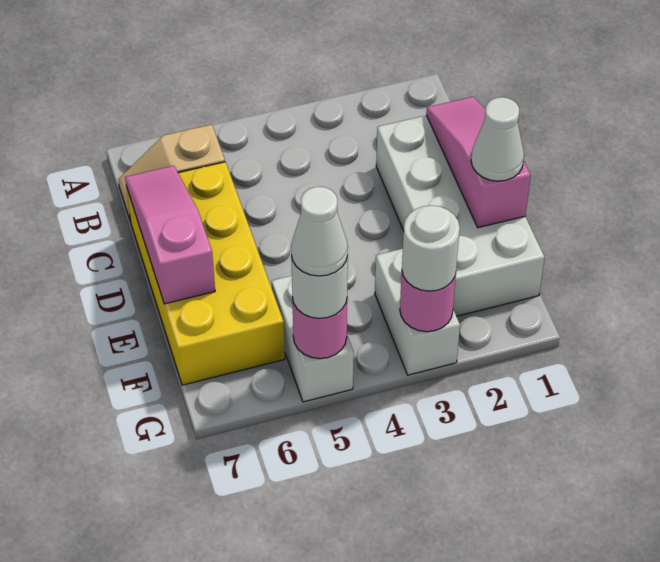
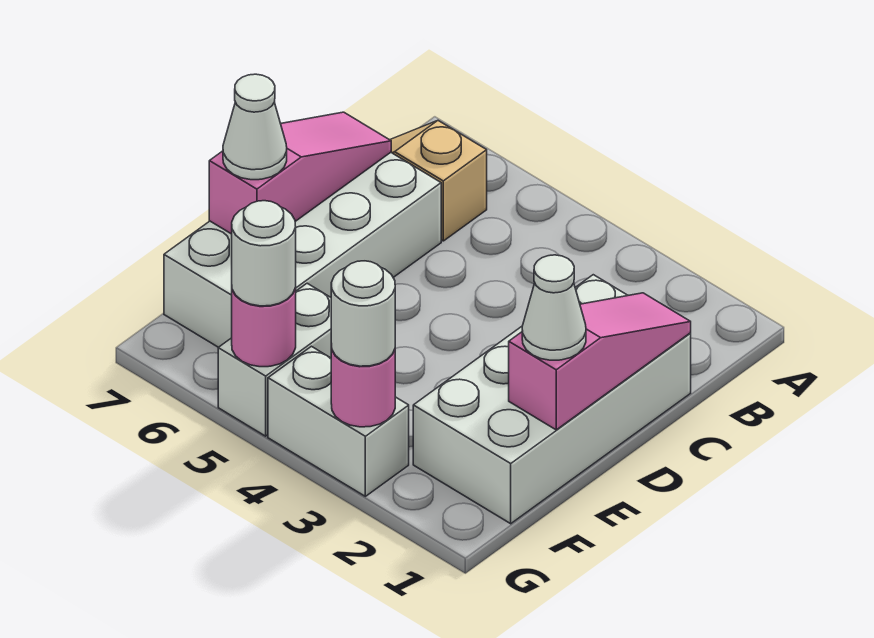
yellow brick C6:F7 level 1 -> white brick C6:F7 level 1
white brick F3:G3 level 1 -> white brick G3:G4 level 1
white cone G5 level 4 -> white cone E7 level 3

